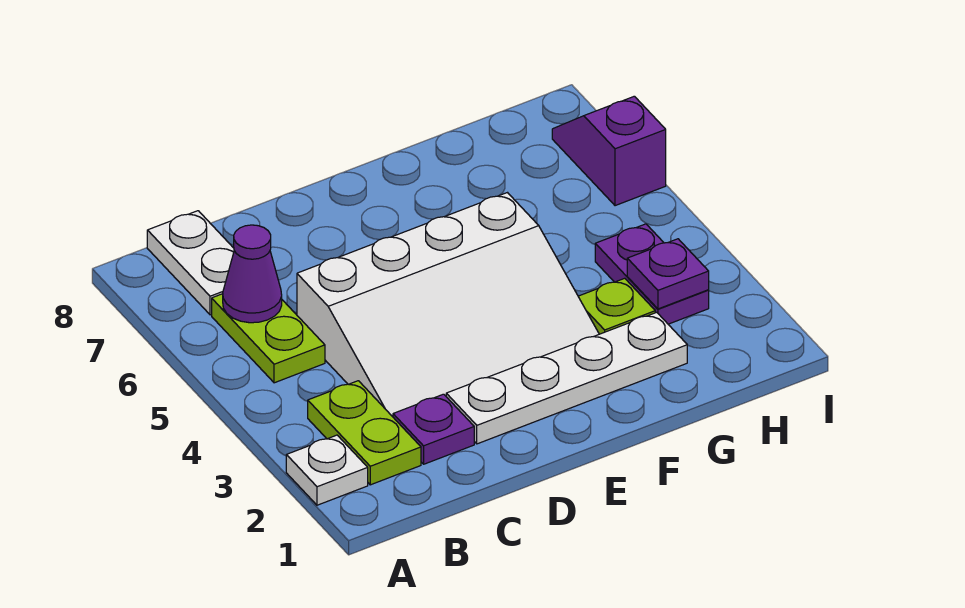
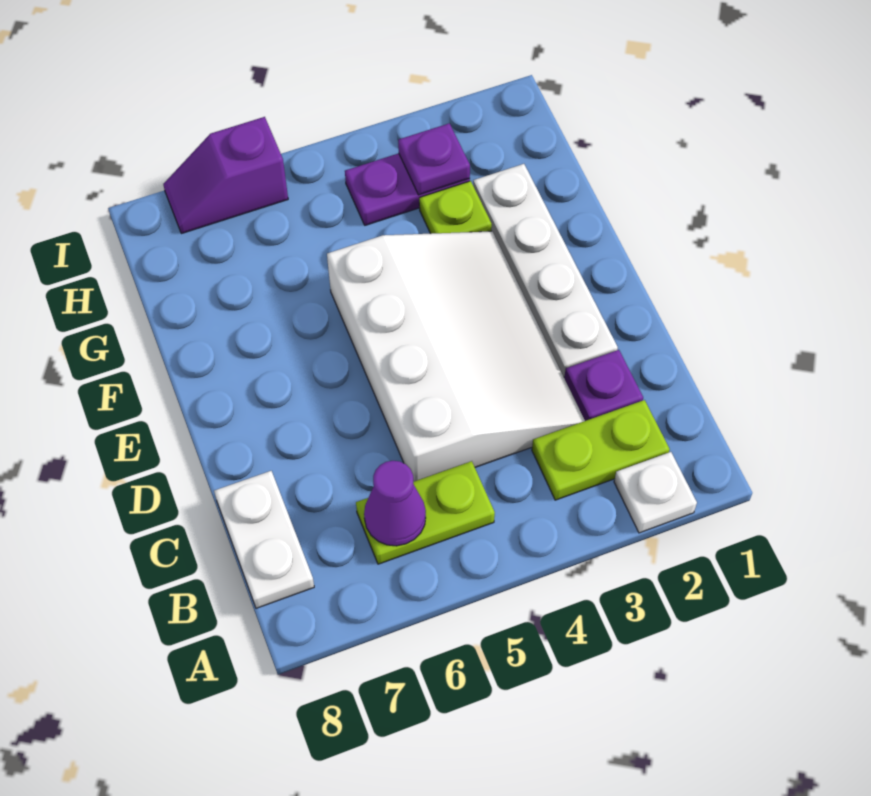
white plate B7:B8 level 1 -> white plate B8:C8 level 1

